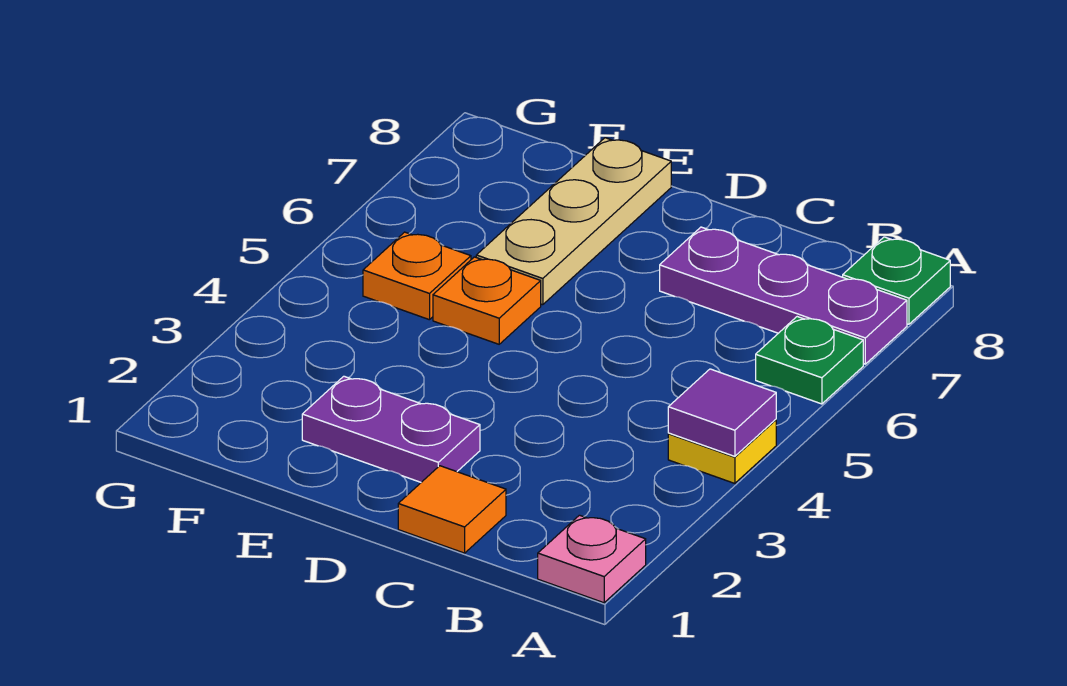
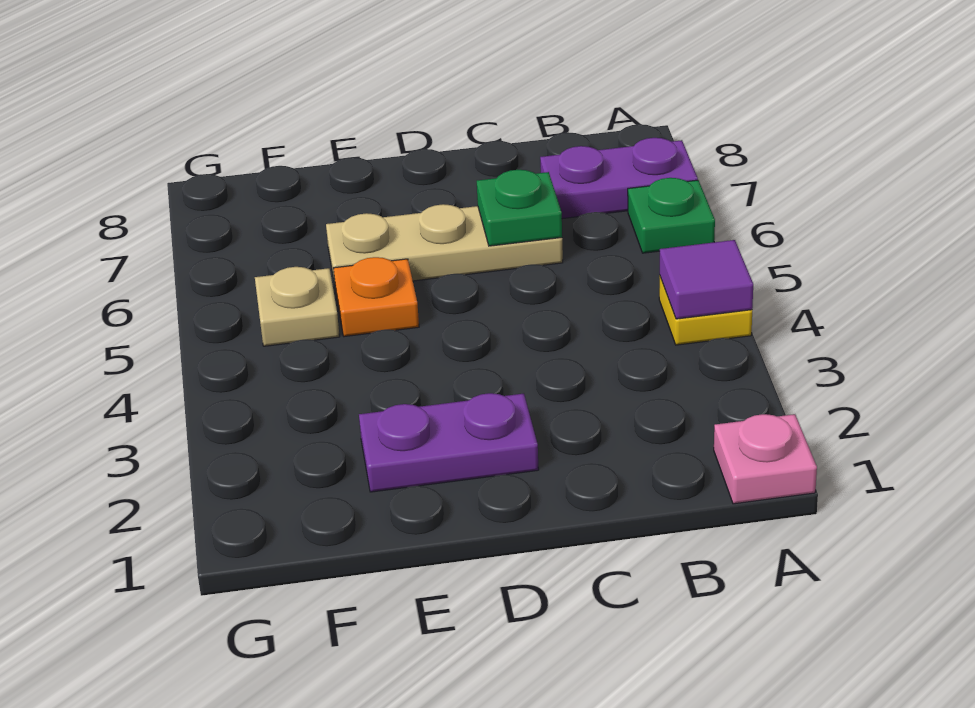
purple plate A7:C7 level 1 -> purple plate A7:B7 level 1
green plate A8 level 1 -> green plate C6 level 2
orange tile C1 level 1 -> none
tan plate E6:E8 level 1 -> tan plate C6:E6 level 1
orange plate F5 level 1 -> tan plate F5 level 1

